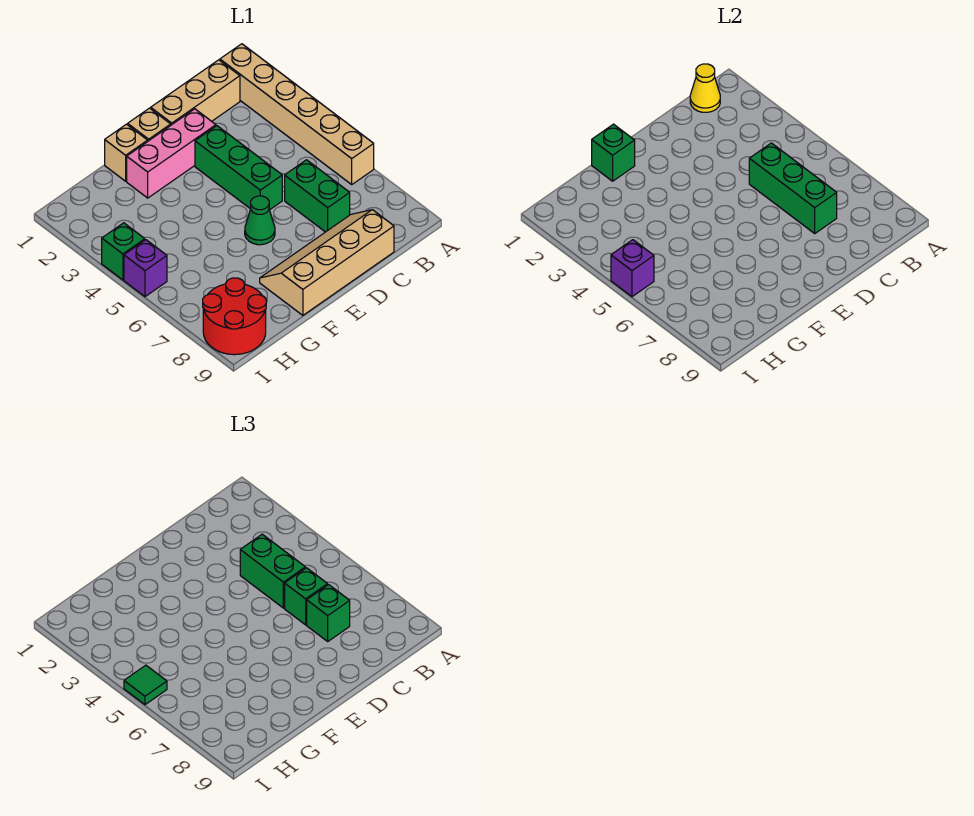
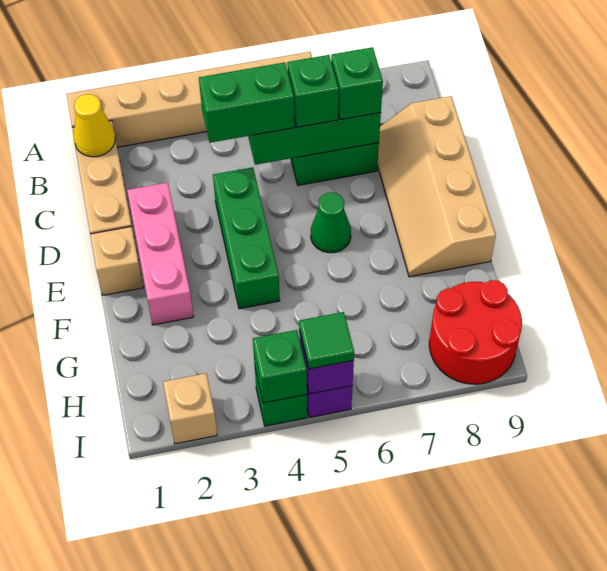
green brick D3:D5 level 1 -> green brick D4:F4 level 1
tan brick F1 level 1 -> tan brick I2 level 1
green brick F1 level 2 -> green brick I4 level 2

